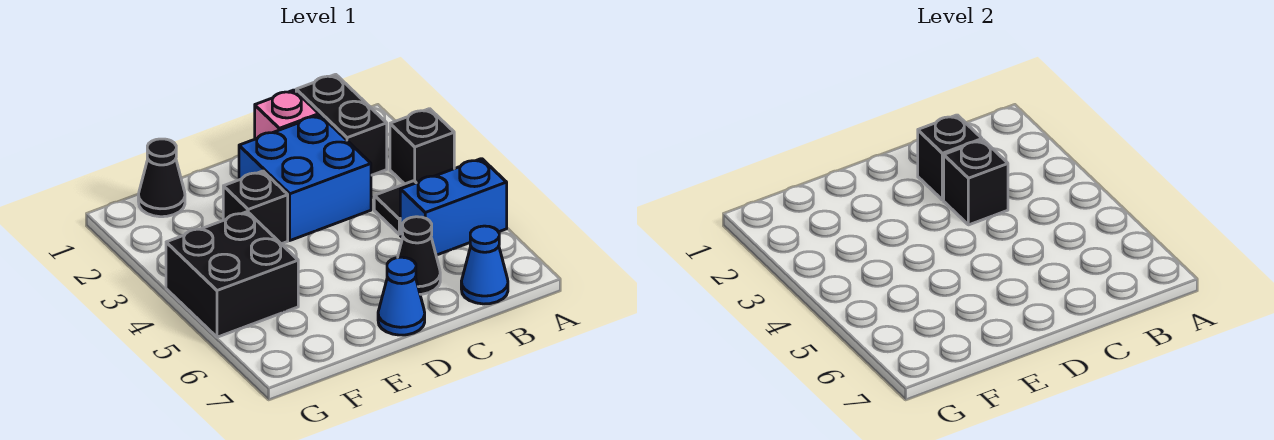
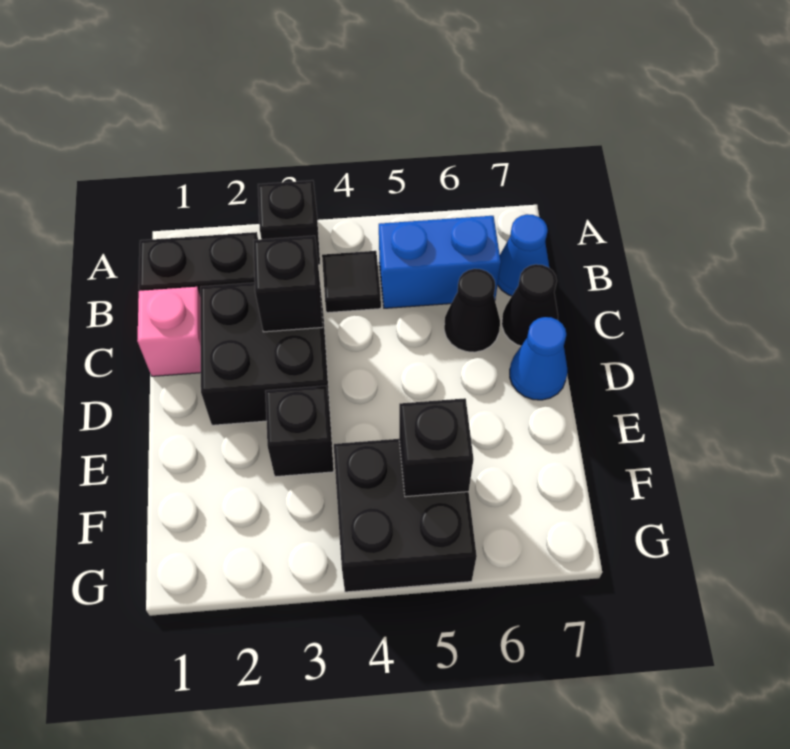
blue brick A5:B5 level 1 -> blue brick B5:B6 level 1
blue brick C2:D3 level 1 -> black brick C2:D3 level 1
black brick C2 level 2 -> black brick F5 level 2
black cone F1 level 1 -> black cone C7 level 1

